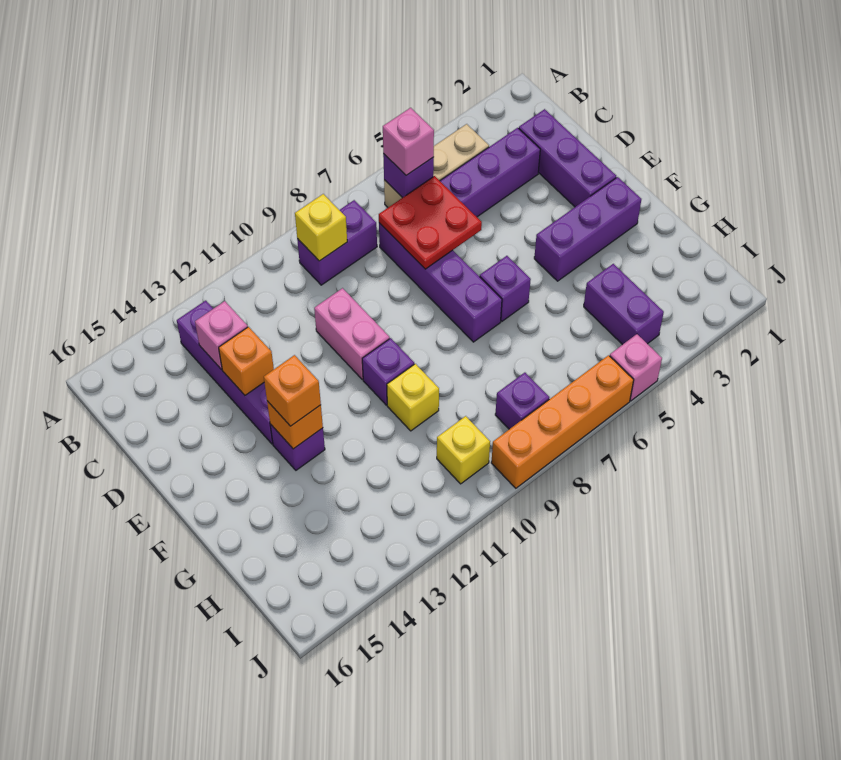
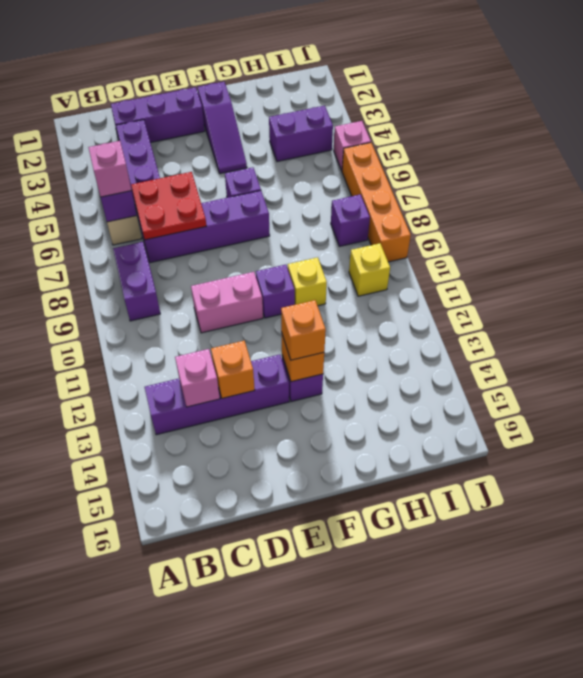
yellow brick B9 level 2 -> none
purple brick F2:F4 level 1 -> purple slope F2:F4 level 1 top 2

